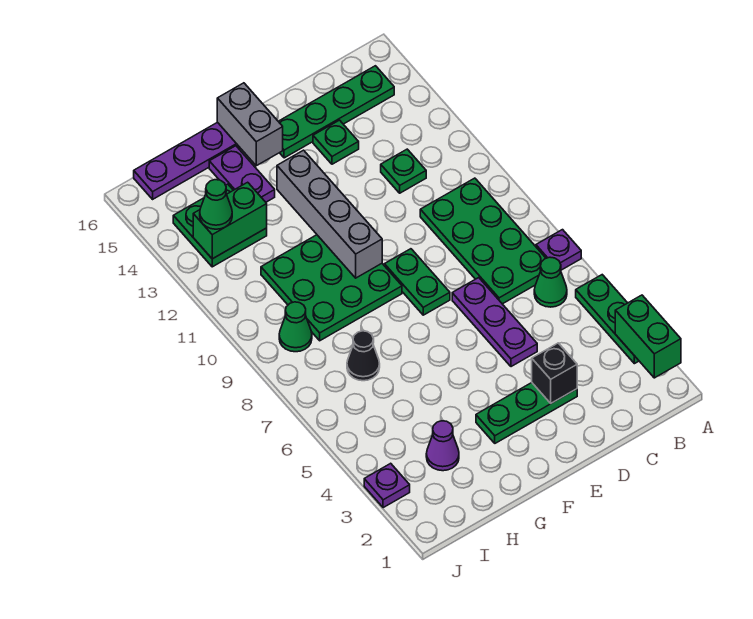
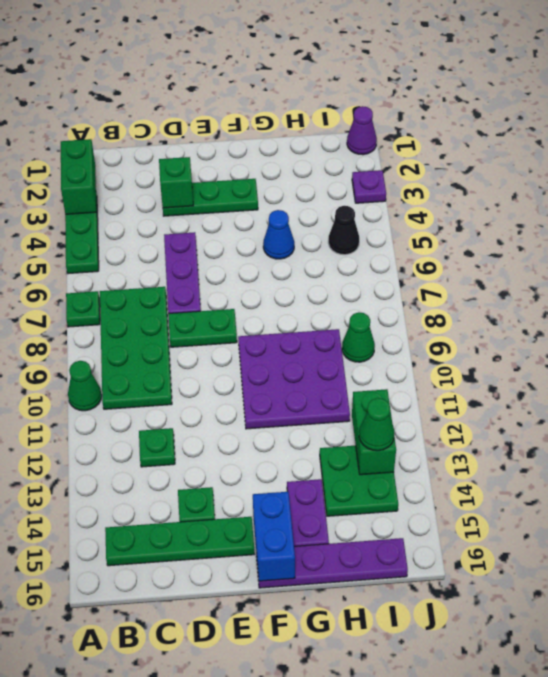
purple plate A7 level 1 -> green plate A7 level 1
green cone B6 level 1 -> green cone A10 level 1
black brick D3 level 2 -> green brick D3 level 2
green plate E8:E9 level 1 -> green plate D8:E8 level 1
green plate F9:H11 level 1 -> purple plate F9:H11 level 1
grey brick F10:F13 level 2 -> none
grey brick F15:F16 level 2 -> blue brick F15:F16 level 2
none -> blue cone G5 level 1
purple cone H3 level 1 -> purple cone J1 level 1
black cone H7 level 1 -> black cone I5 level 1
green brick H13:I13 level 2 -> green brick I12:I13 level 2

